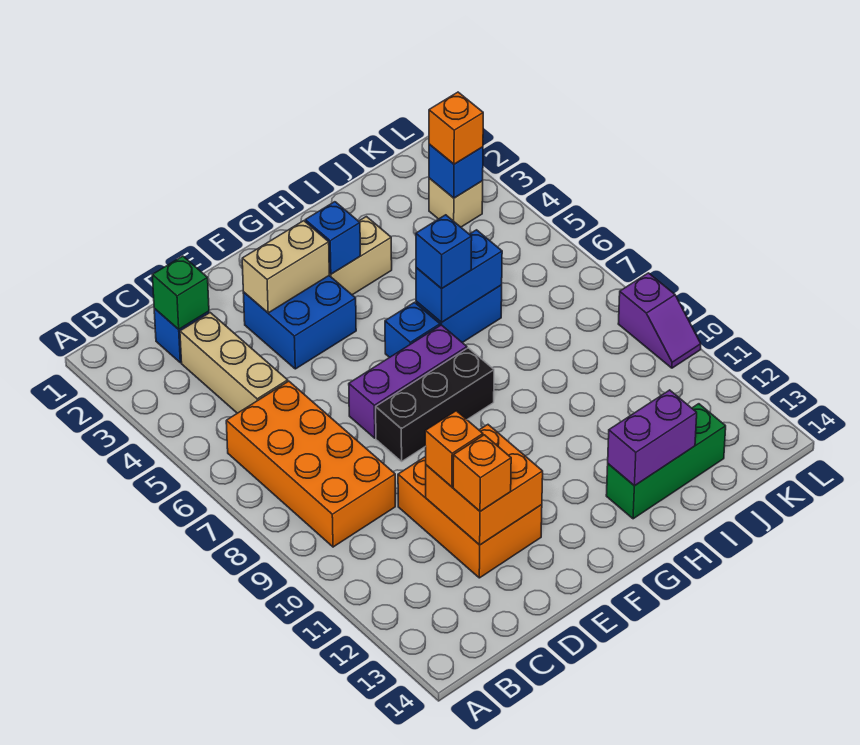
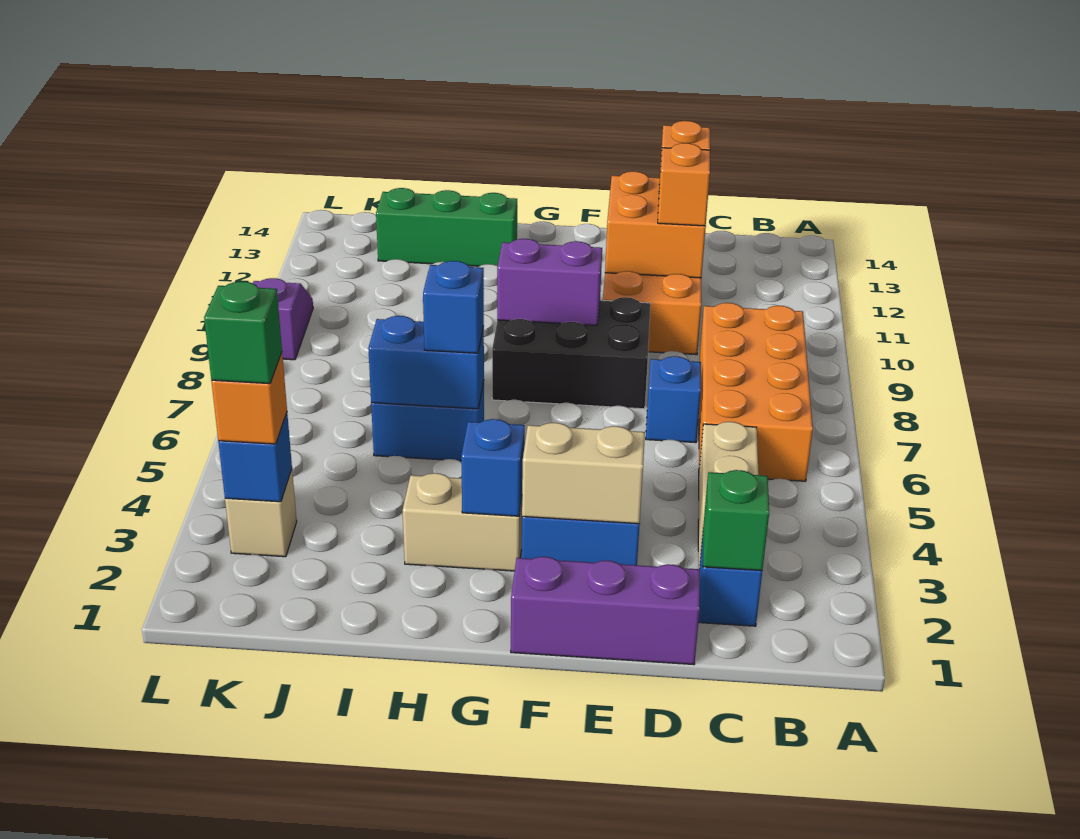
purple brick E7:G7 level 1 -> purple brick D1:F1 level 1
black brick E8:G8 level 1 -> black brick E8:G9 level 1
blue brick G6 level 1 -> blue brick D7 level 1
purple brick H13:I13 level 2 -> purple brick F9:G9 level 2
none -> green brick K3 level 4

